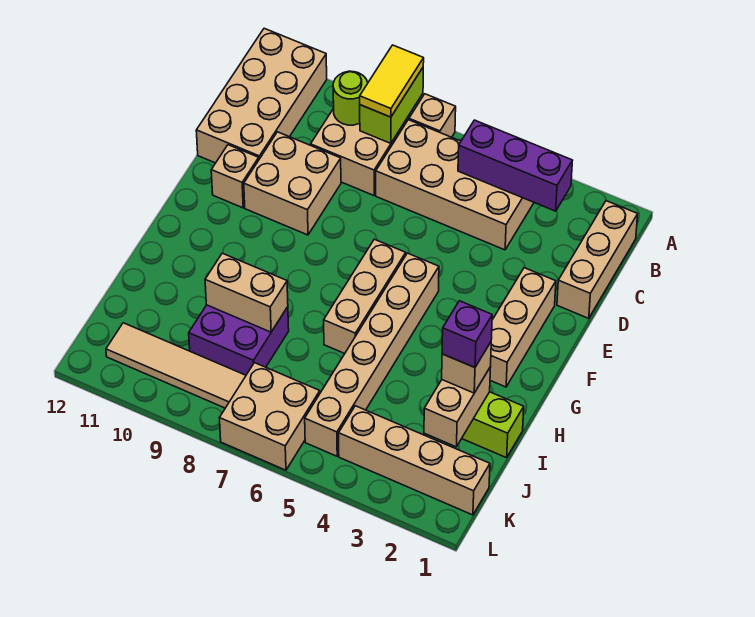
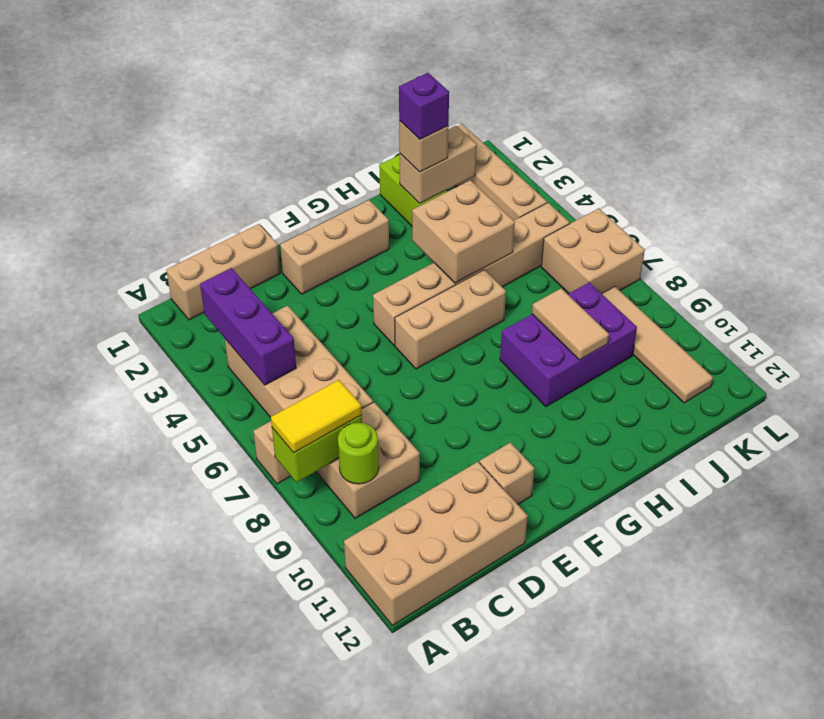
tan brick D9:E10 level 1 -> tan brick H4:I5 level 2
purple brick I8:J9 level 1 -> purple brick H8:J9 level 1
tan brick I8:I9 level 2 -> tan tile I8:I9 level 2

